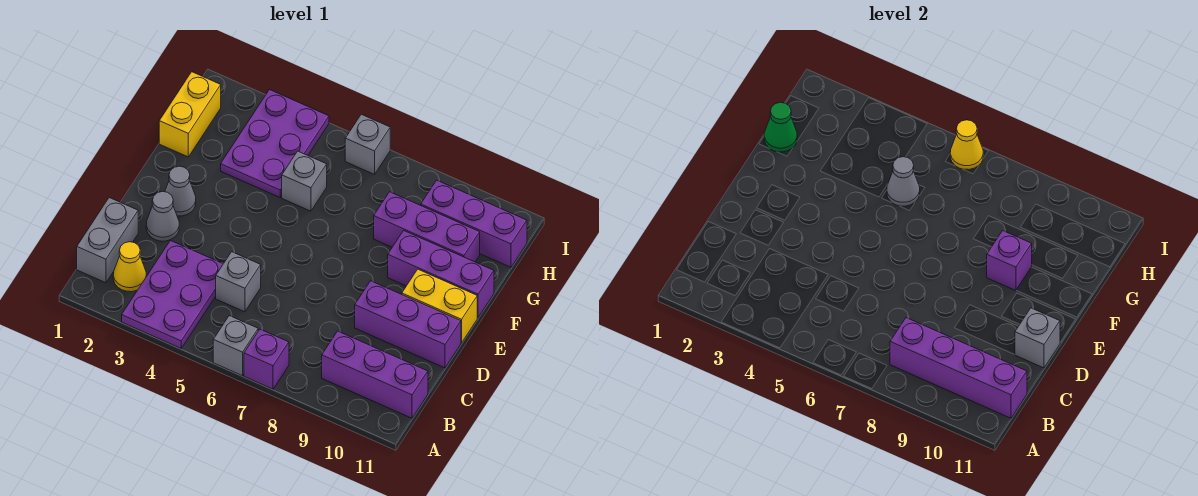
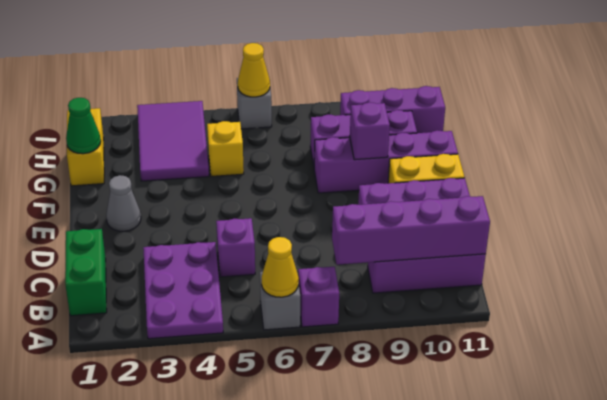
grey brick B1:C1 level 1 -> green brick B1:C1 level 1
yellow cone B2 level 1 -> yellow cone A6 level 2
grey brick C5 level 1 -> purple brick C5 level 1
grey cone D2 level 1 -> none
grey brick D11 level 2 -> none
purple brick F9:F11 level 1 -> purple brick F8:F11 level 1
purple plate G3:I4 level 1 -> purple tile G3:I4 level 1
grey brick G5 level 1 -> yellow brick G5 level 1
grey cone G5 level 2 -> none

